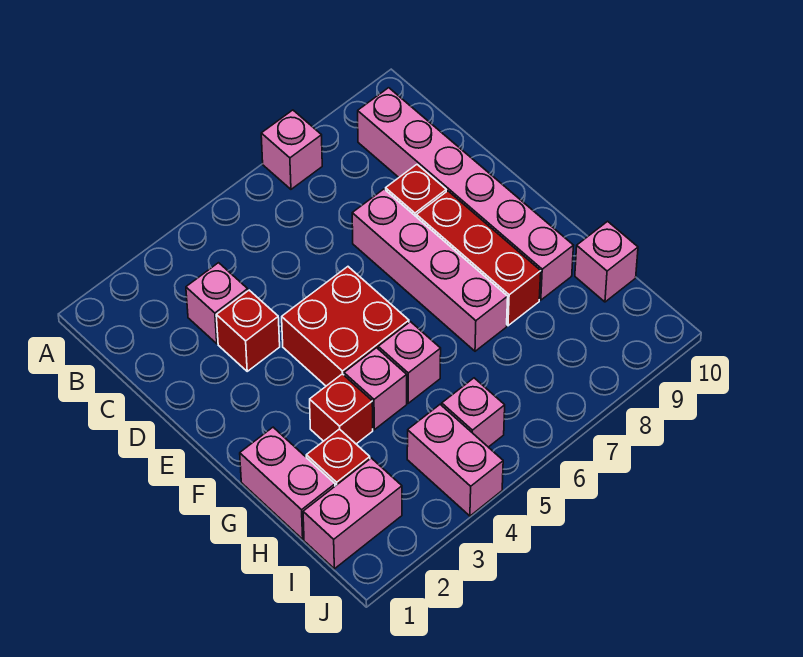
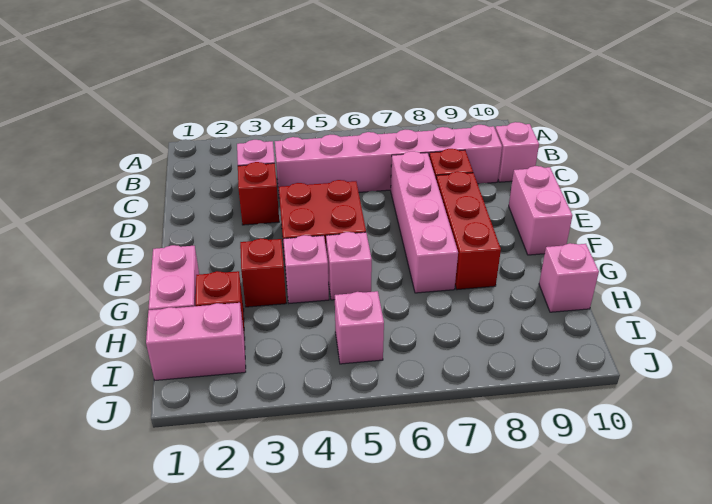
pink brick A7 level 1 -> pink brick C10 level 1
pink brick B9:G9 level 1 -> pink brick C4:C9 level 1
pink brick I4:J4 level 1 -> pink brick E10:F10 level 1

